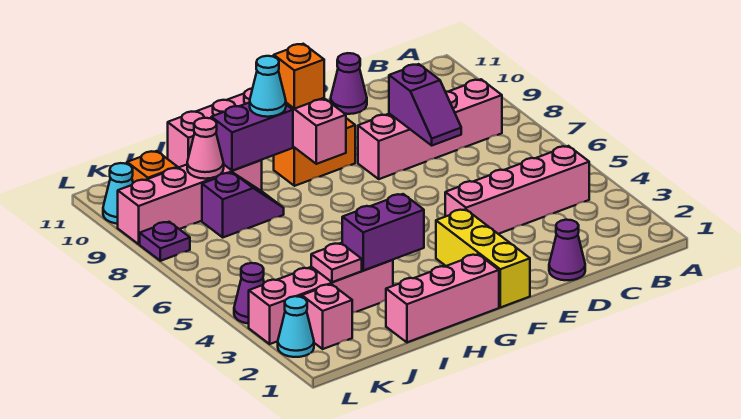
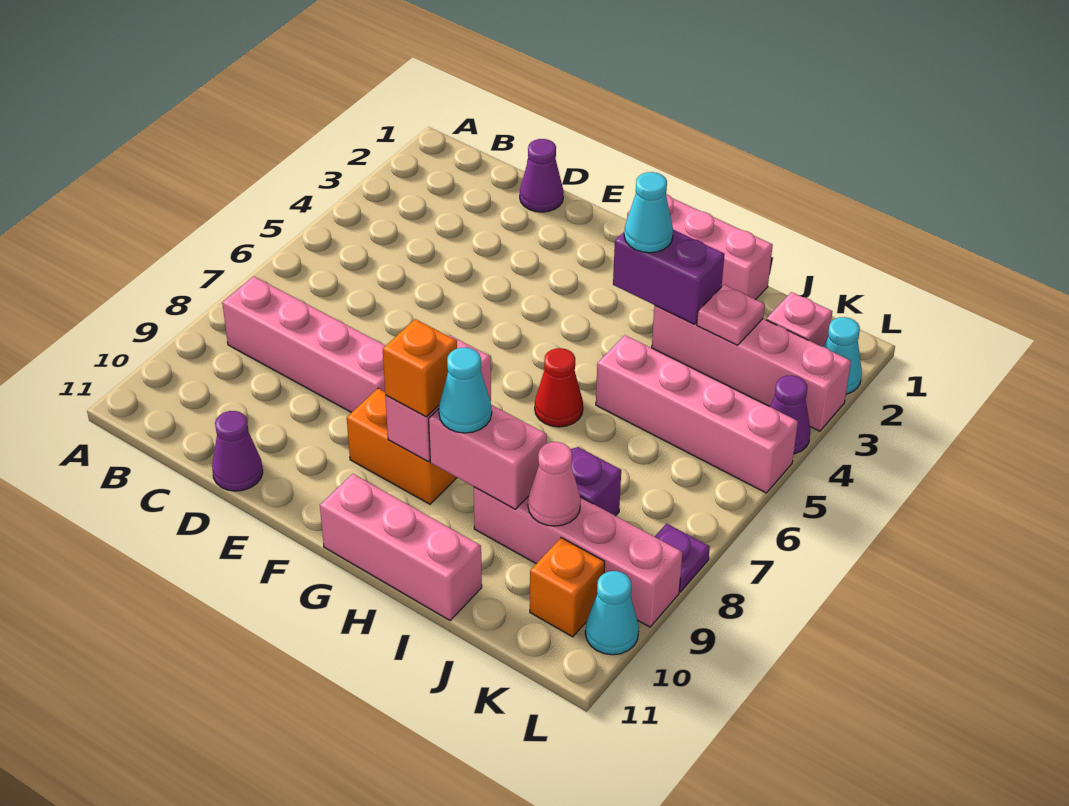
pink brick B4:E4 level 1 -> pink brick I5:L5 level 1
purple slope D7:D8 level 2 top 8 -> none
yellow brick F1:F3 level 1 -> none
none -> cyan cone H3 level 3
none -> red cone H6 level 1
purple brick H9:I9 level 2 -> pink brick H9:I9 level 2

